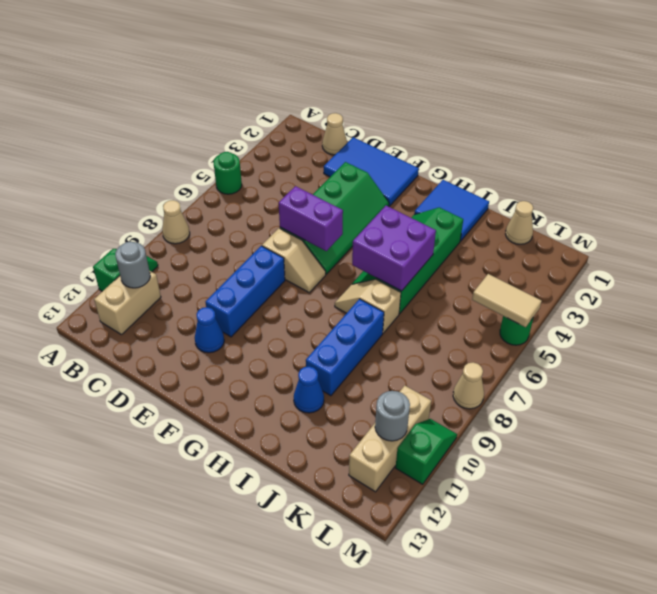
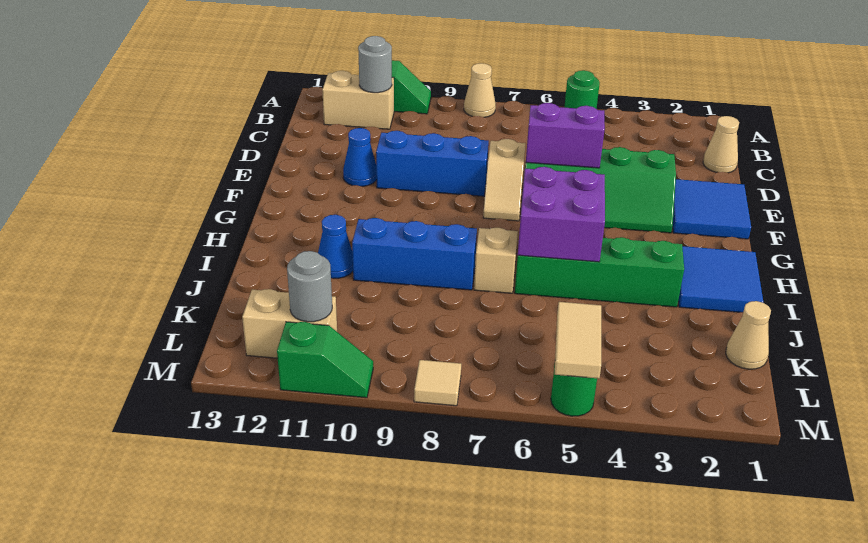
blue tile D1:F2 level 1 -> blue tile E1:F2 level 1
purple brick E6:F6 level 2 -> purple brick E5:E6 level 2
tan brick L10:L12 level 1 -> tan brick L11:L12 level 1
tan cone M8 level 1 -> tan tile M8 level 1

